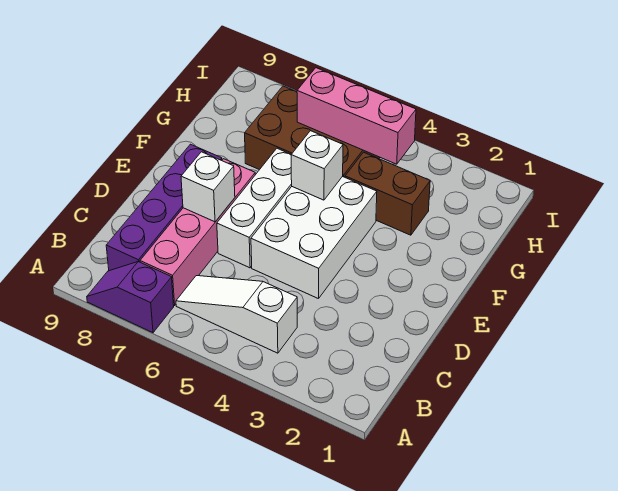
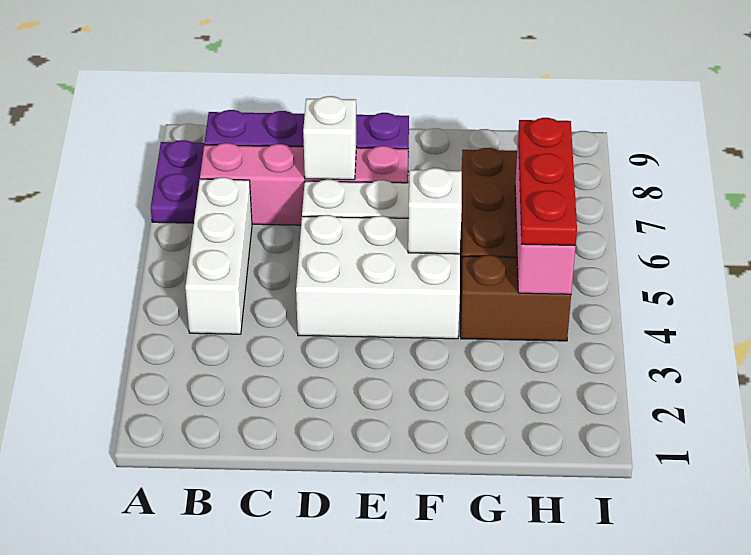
purple slope A7:A8 level 1 top 7 -> purple plate A7:A8 level 1
white slope B4:B6 level 1 top 4 -> white brick B4:B6 level 1
brown brick G3:G4 level 1 -> brown brick G4:H4 level 1
none -> red plate H4:H6 level 3

